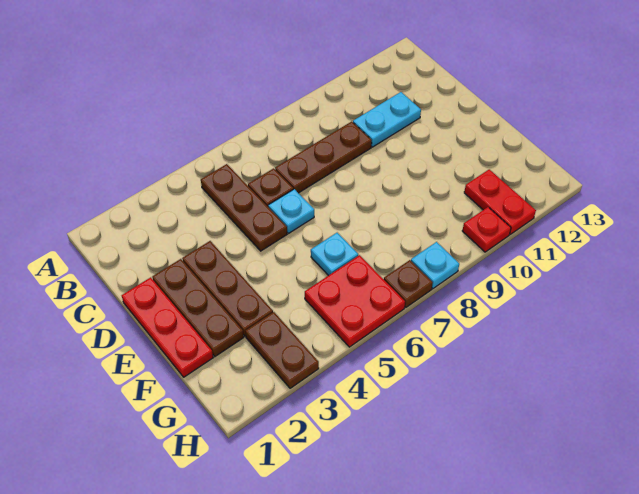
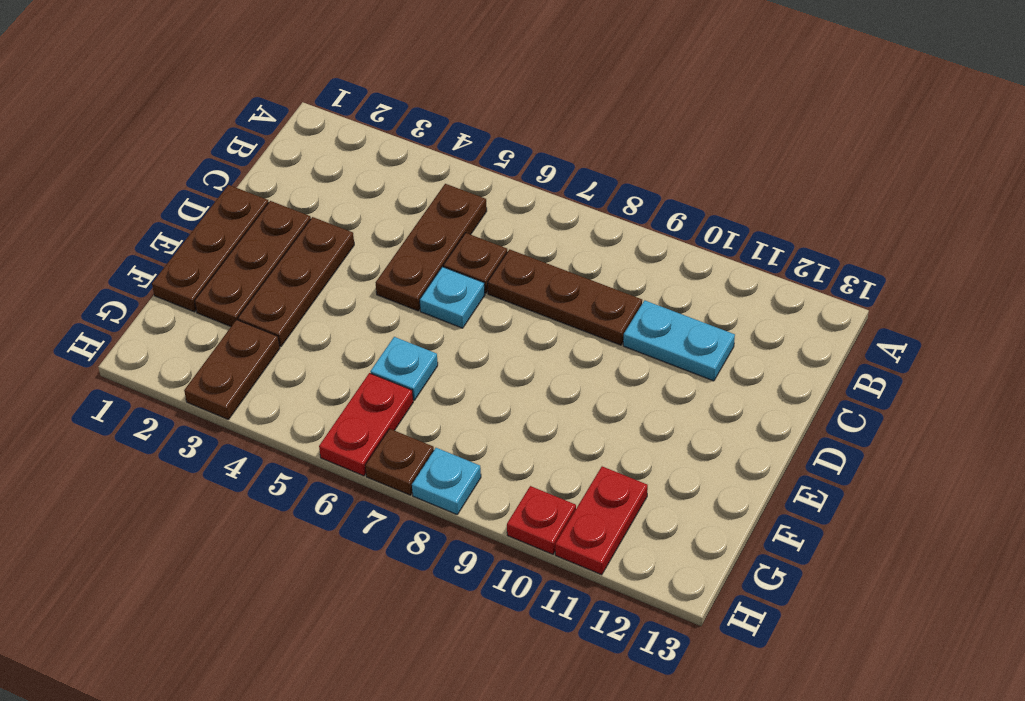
red plate D1:F1 level 1 -> brown plate D1:F1 level 1
red plate G5:H6 level 1 -> red plate G6:H6 level 1

